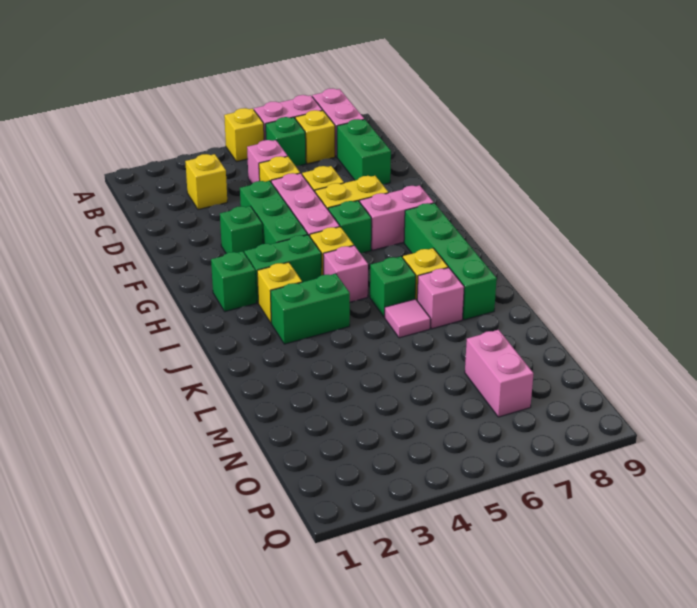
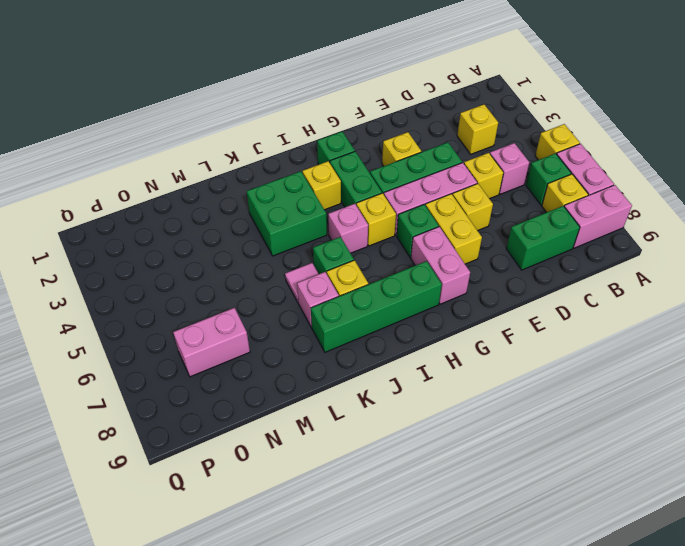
green brick F3 level 1 -> yellow brick F3 level 1
green brick J3:J4 level 1 -> green brick J3:K4 level 1

